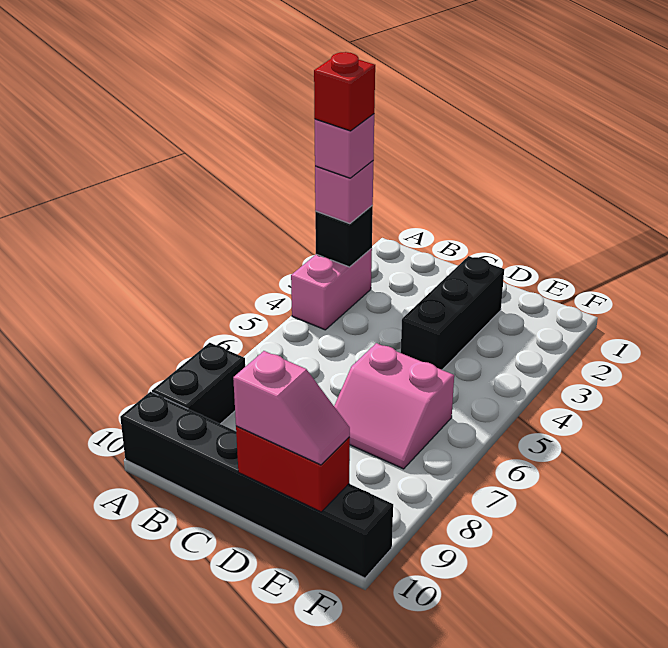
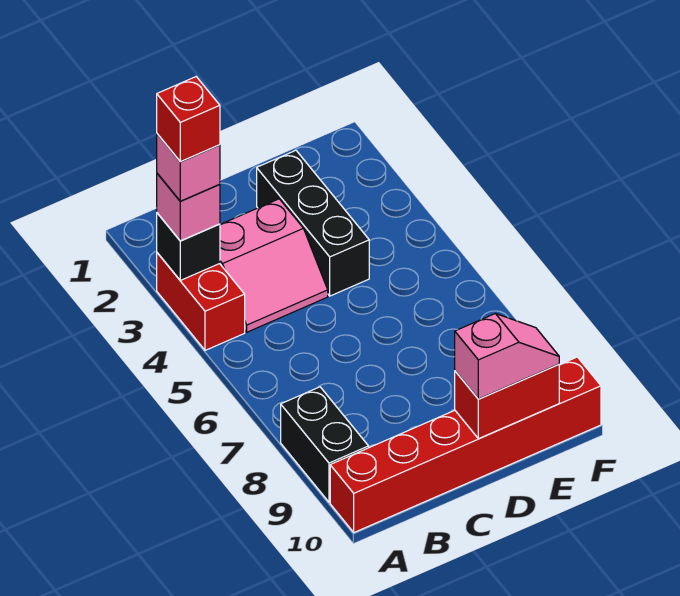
pink brick A3:A4 level 1 -> red brick A3:A4 level 1
black brick A10:F10 level 1 -> red brick A10:F10 level 1
pink slope D6:E7 level 1 top 6 -> pink slope B3:C4 level 1 top 3

